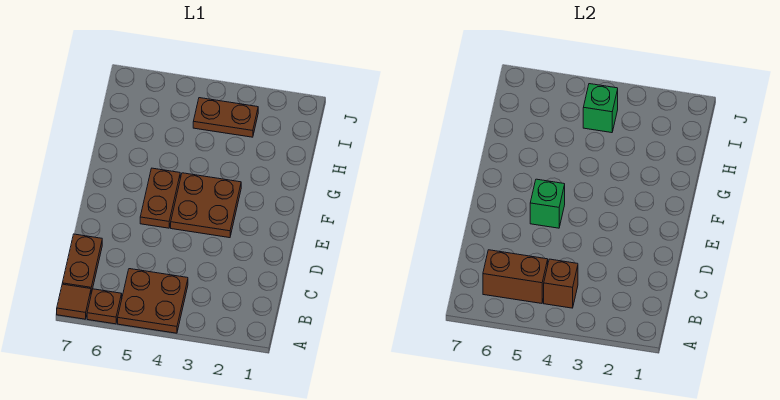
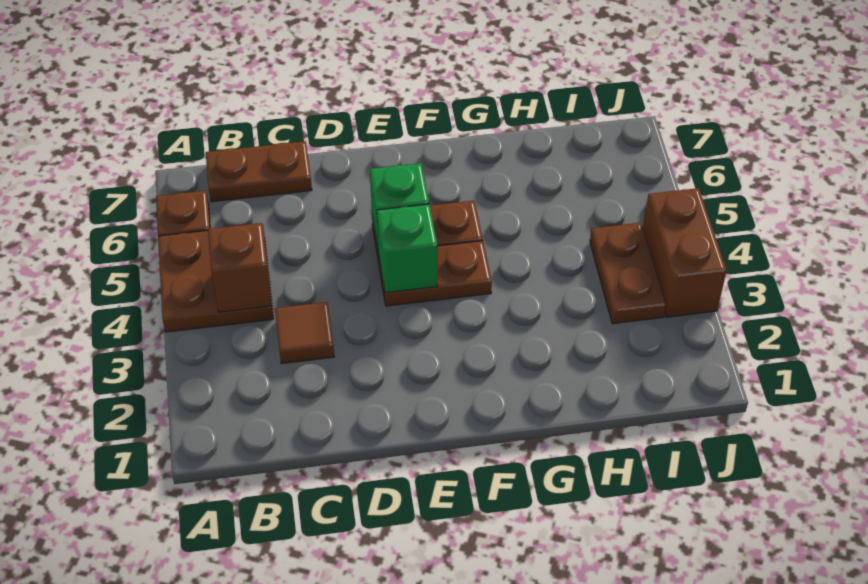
brown tile A7 level 1 -> brown tile C3 level 1
brown brick B5:B6 level 2 -> brown brick J3:J4 level 1
brown plate E3:F4 level 1 -> brown plate E4:F4 level 1
green brick I4 level 2 -> green brick E4 level 2

